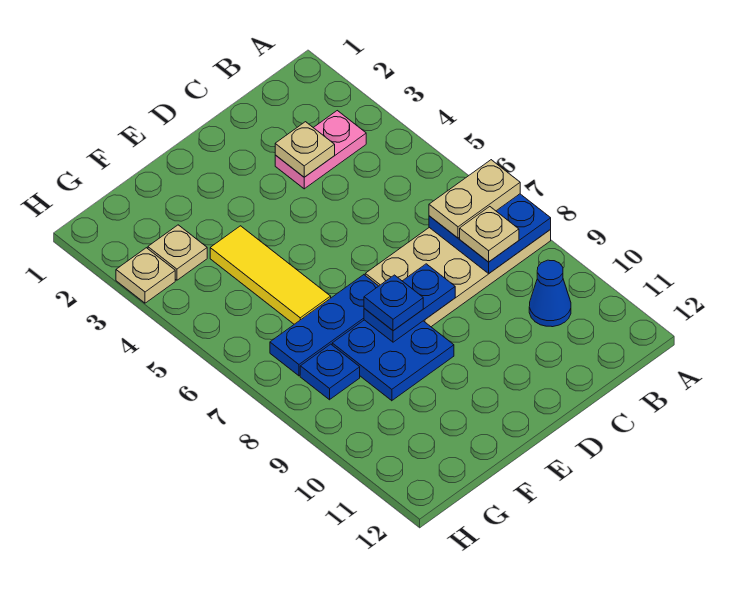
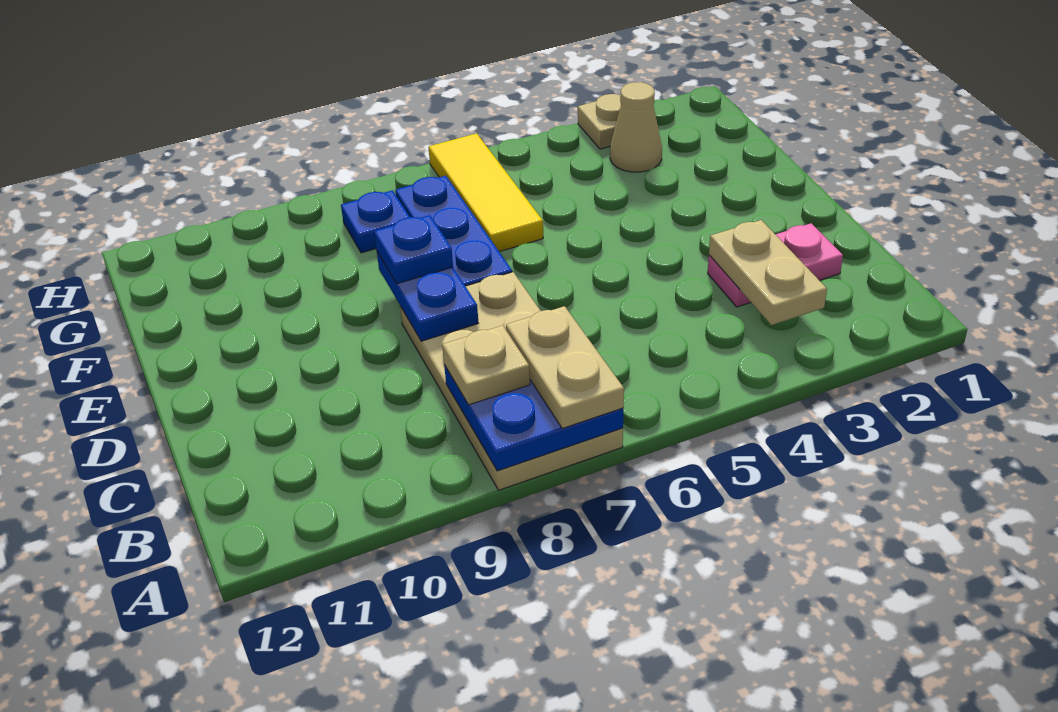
pink plate B3:C3 level 1 -> pink plate C2:C3 level 1
blue cone B10 level 1 -> none
tan plate C3 level 2 -> tan plate B3:C3 level 2
blue plate E8:F9 level 1 -> none
yellow tile F4:F6 level 1 -> yellow tile F6:H6 level 1
tan plate G3 level 1 -> tan cone G3 level 1

